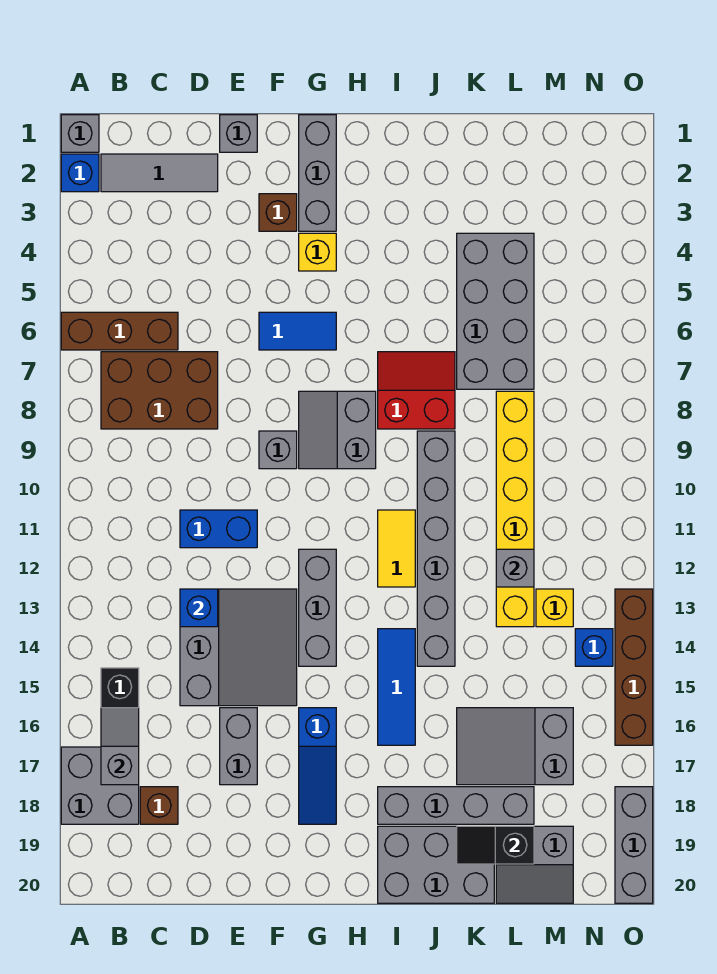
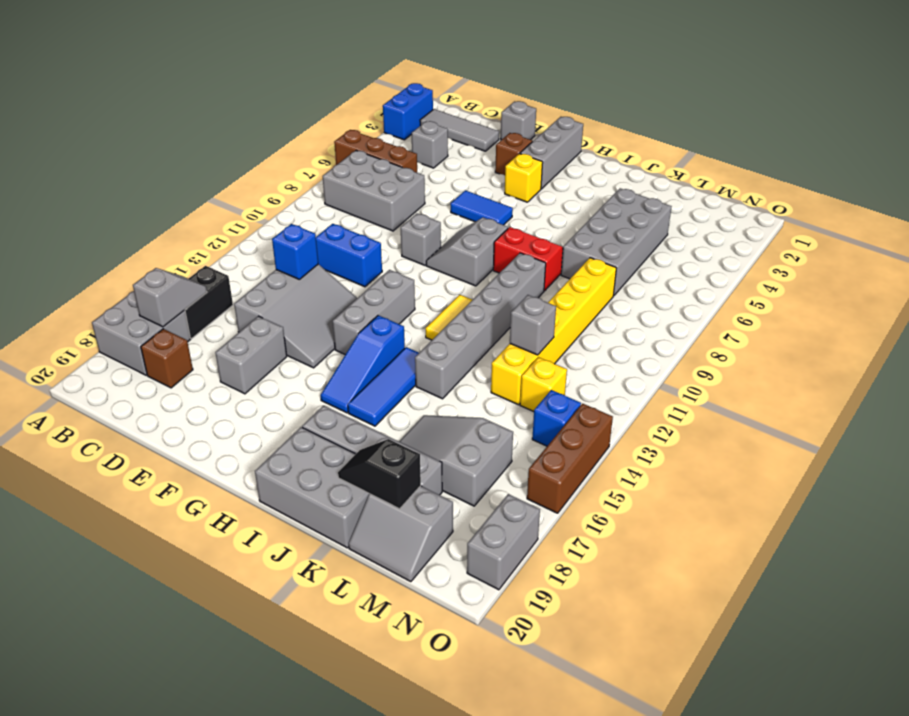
grey brick A1 level 1 -> grey brick C4 level 1
blue brick A2 level 1 -> blue brick A2:A3 level 1
brown brick B7:D8 level 1 -> grey brick B7:D8 level 1
blue slope G16:G18 level 1 top 16 -> blue slope H14:H16 level 1 top 14
brown brick O13:O16 level 1 -> brown brick O14:O16 level 1
grey brick O18:O20 level 1 -> grey brick O18:O19 level 1

